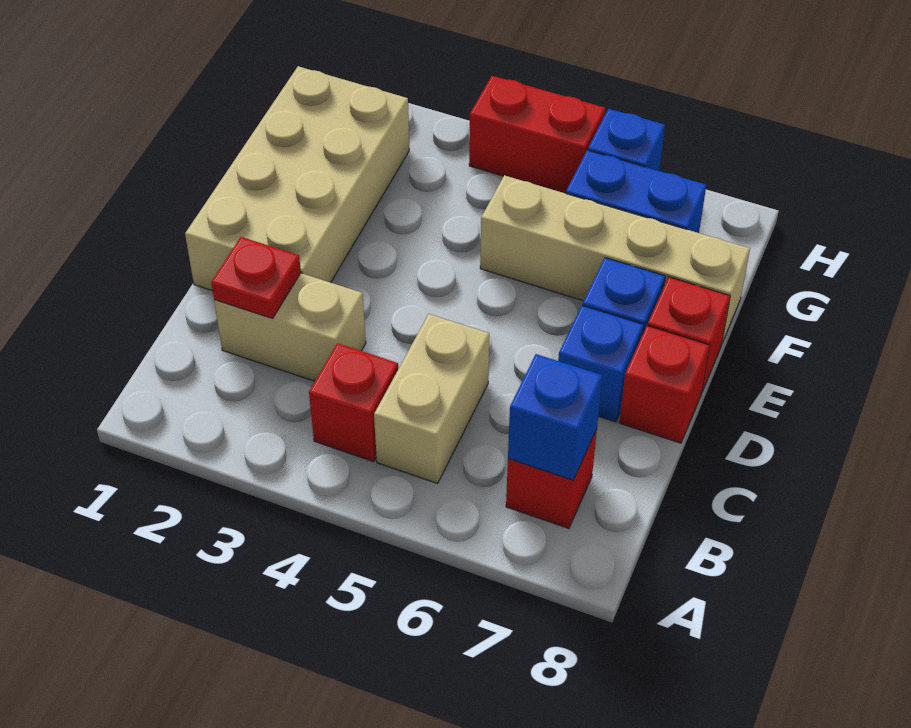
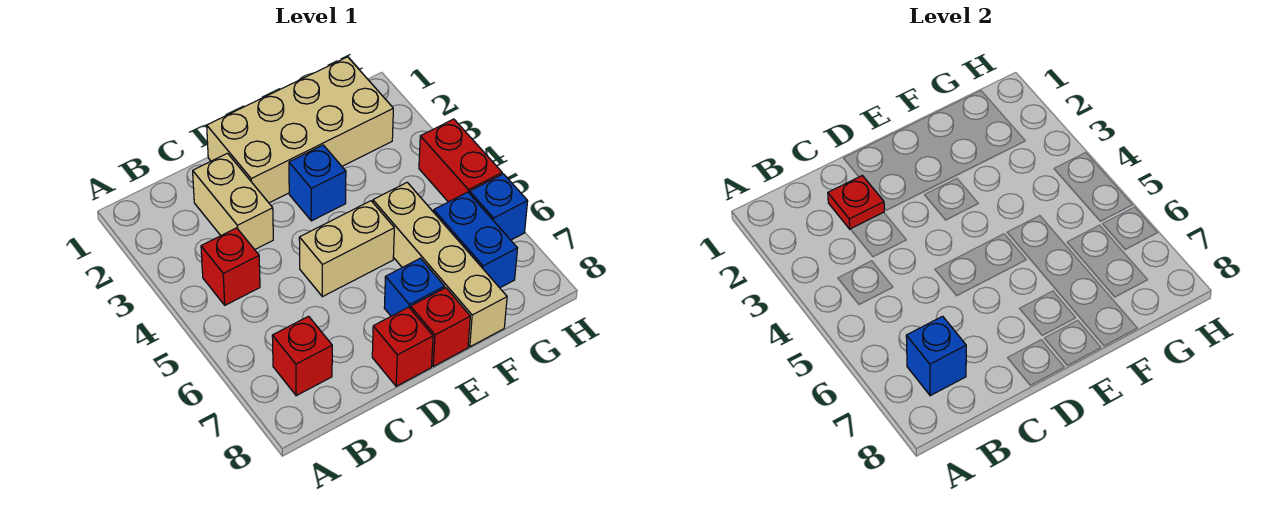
tan brick B5:C5 level 1 -> tan brick D5:E5 level 1
blue brick D7 level 1 -> blue brick E3 level 1

